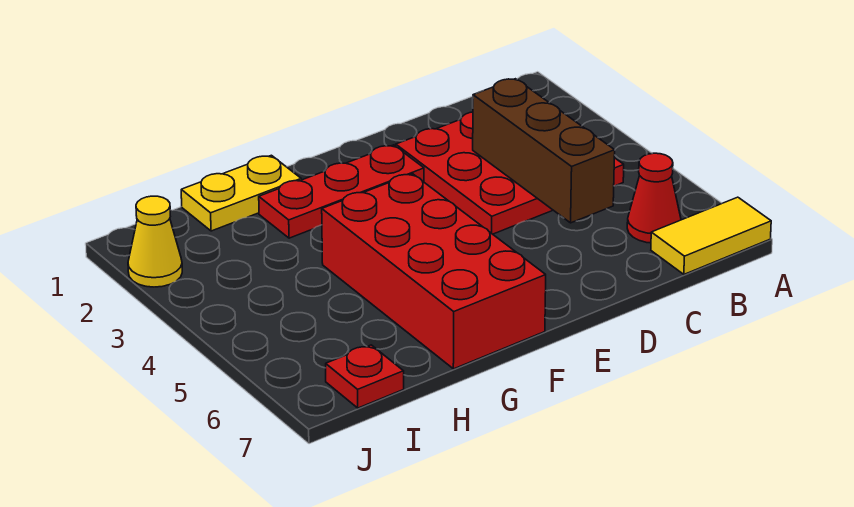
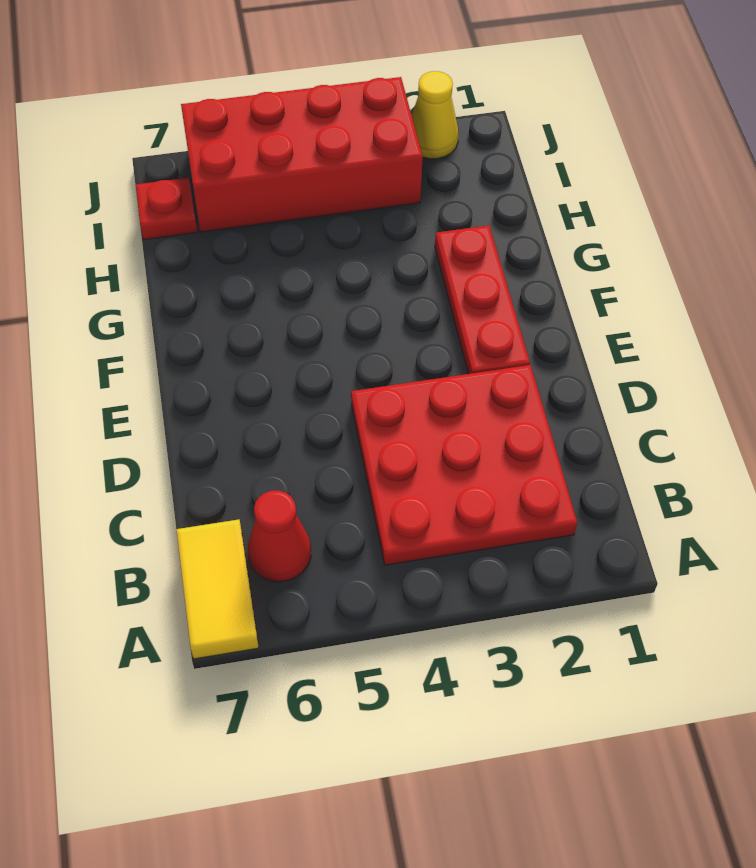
brown brick C3:C5 level 2 -> none
red brick F4:G7 level 1 -> red brick I3:J6 level 1
yellow plate G1:H1 level 1 -> none

